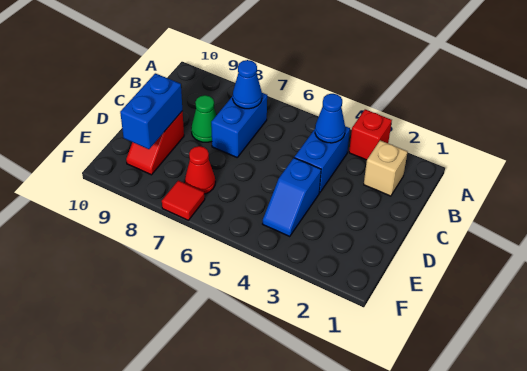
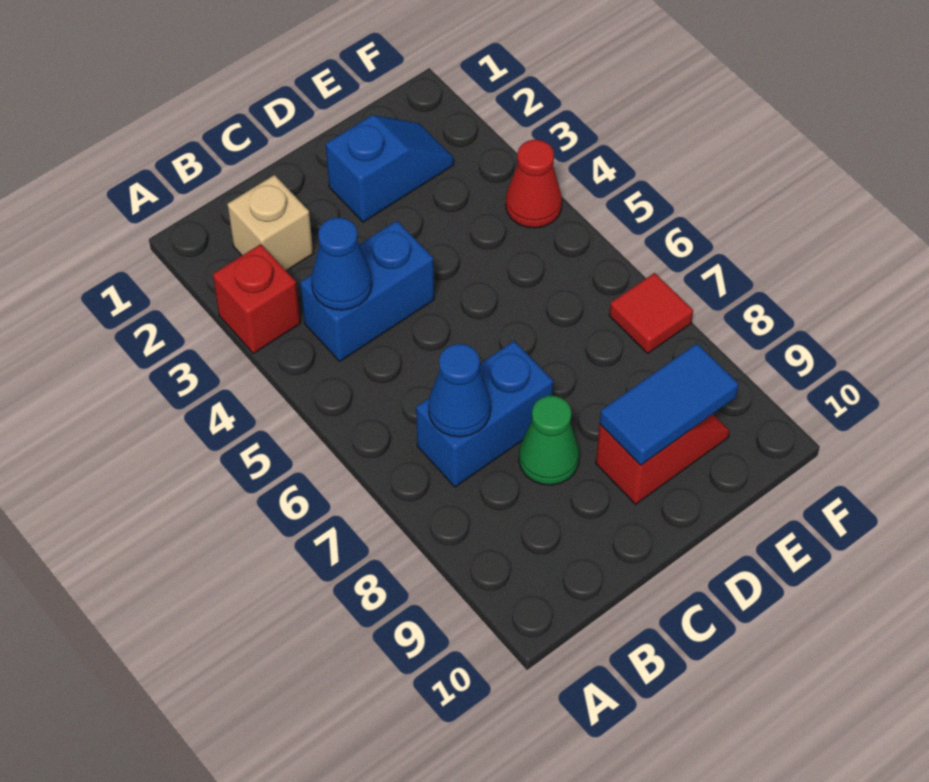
blue slope D4:E4 level 1 top D -> blue slope D2:E2 level 1 top D
blue brick D9:E9 level 2 -> blue tile D9:E9 level 2
red cone E7 level 1 -> red cone F4 level 1

